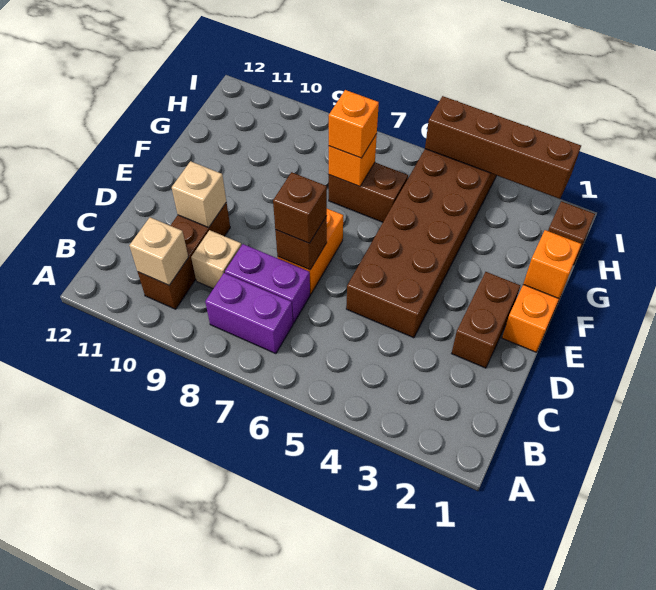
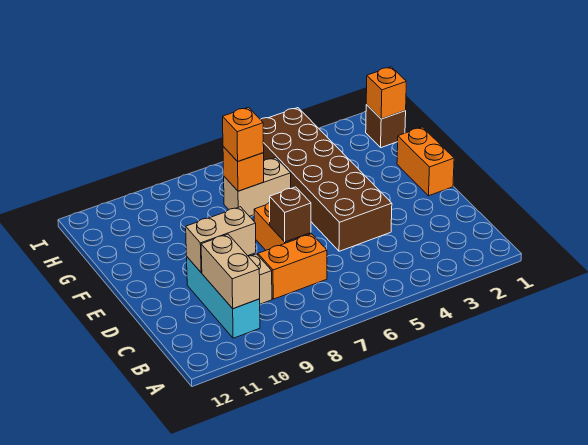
purple brick B7:B8 level 1 -> none
brown brick B10:D10 level 1 -> cyan brick B10:D10 level 1
tan brick B10 level 2 -> tan brick B10:C10 level 2
purple brick C7:C8 level 1 -> orange brick C7:C8 level 1
brown brick D2:E2 level 1 -> none
brown brick D7 level 3 -> none
tan brick D10 level 2 -> tan brick D9:D10 level 2
orange brick F1 level 2 -> orange brick H1 level 2
brown brick G6:G7 level 1 -> tan brick G6:G7 level 1
brown brick I2:I5 level 2 -> none

